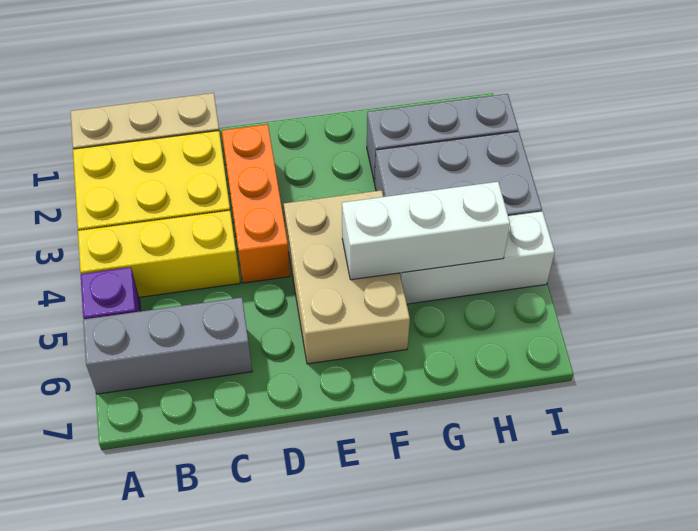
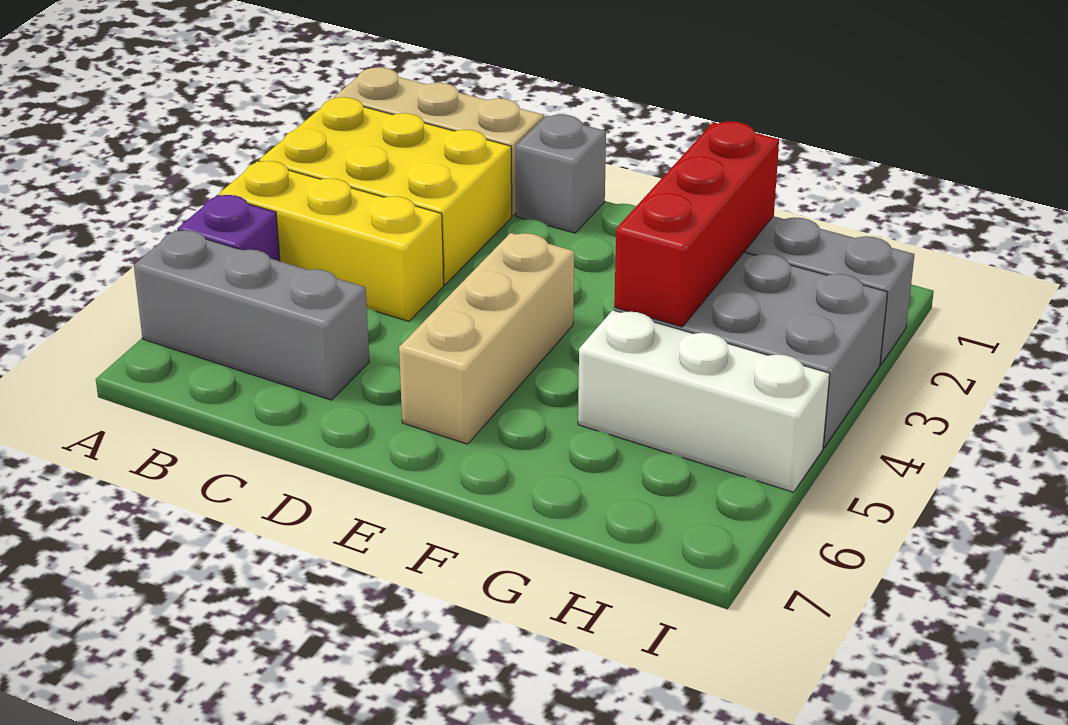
none -> grey brick D1 level 1
orange brick D2:D4 level 1 -> none
tan brick E4:F6 level 1 -> tan brick E4:E6 level 1
white brick F5:H5 level 2 -> none
none -> red brick G2:G4 level 2

